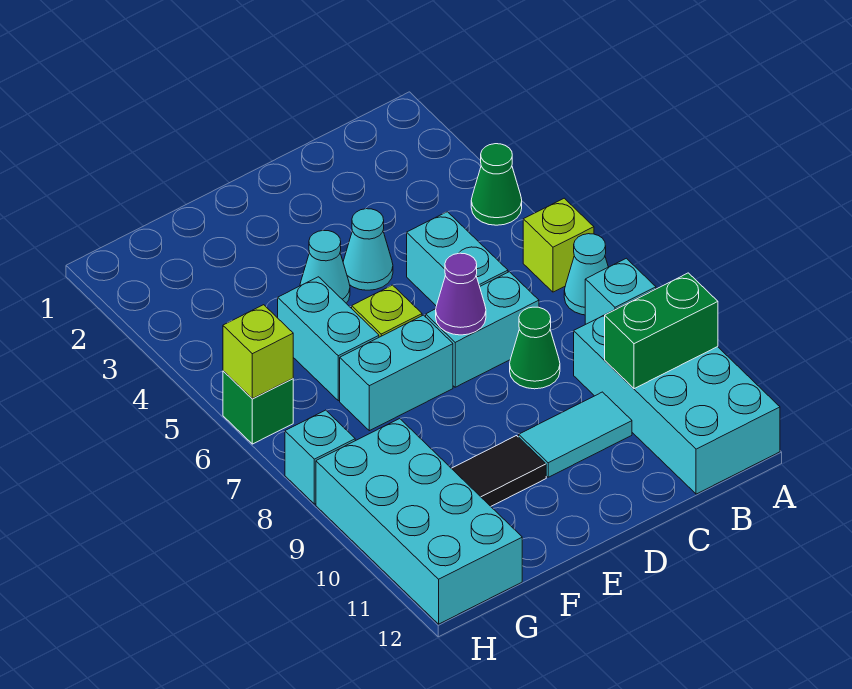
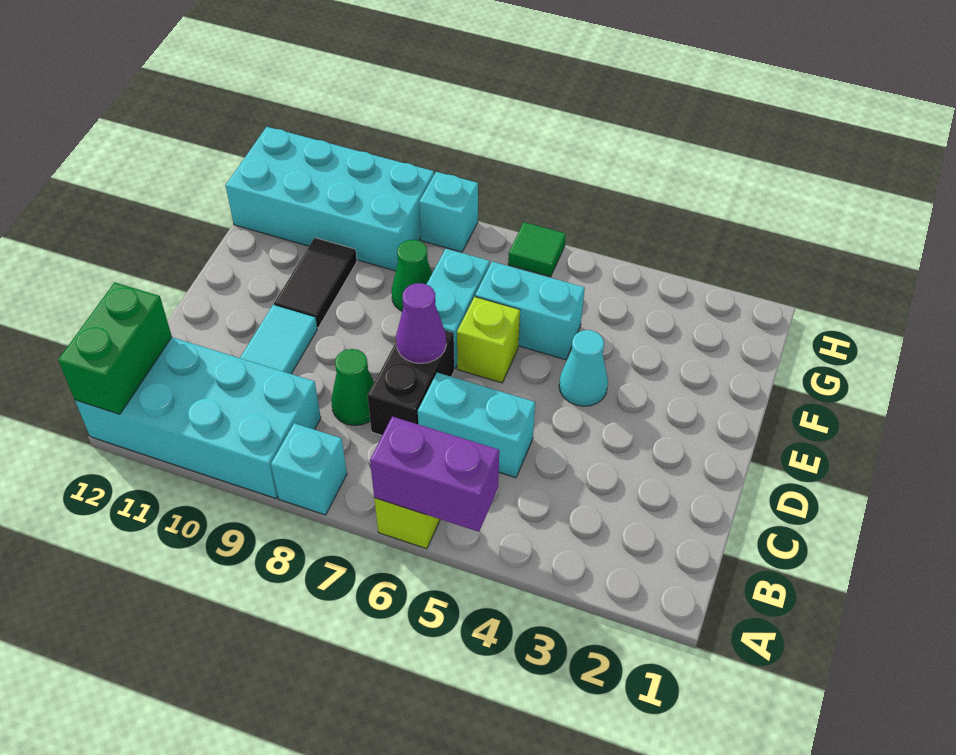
green cone A4 level 1 -> green cone F8 level 1
none -> purple brick A5:A6 level 2
cyan cone A7 level 1 -> none
green brick A10:B10 level 2 -> green brick A12:B12 level 2
cyan brick C7:D7 level 1 -> black brick C7:D7 level 1
cyan cone D4 level 1 -> none
green brick H6 level 1 -> green tile H6 level 1
lime brick H6 level 2 -> none

